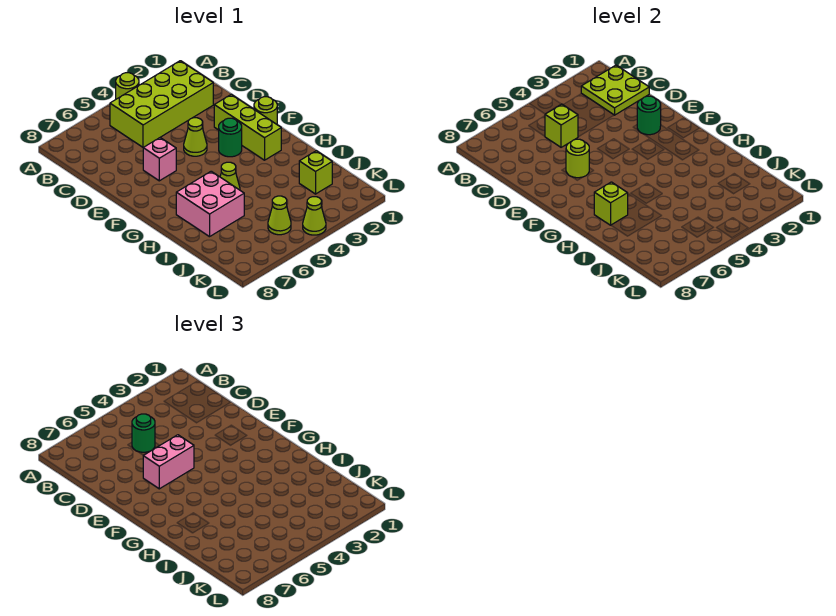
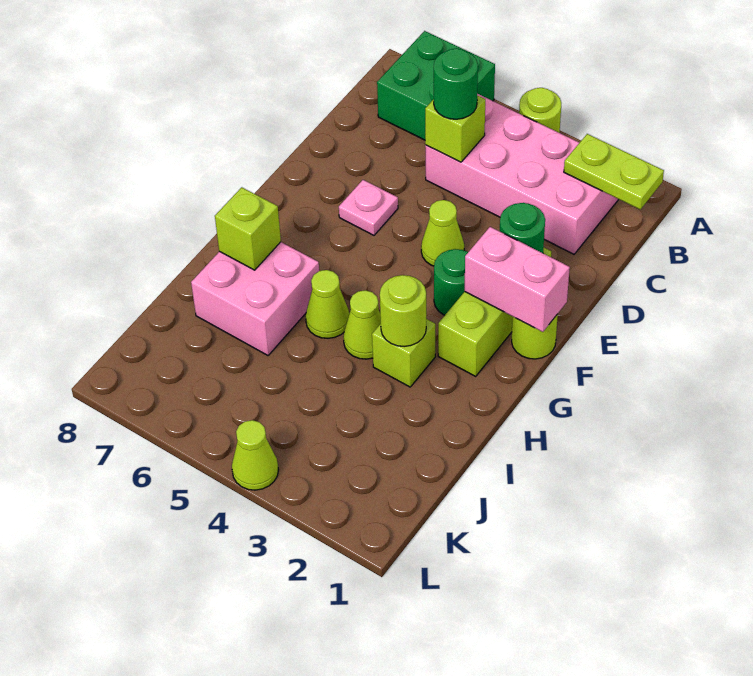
none -> green brick A6:B7 level 1
lime plate B1:C2 level 2 -> lime plate B1:B2 level 2
lime brick B2:C5 level 1 -> pink brick B2:C5 level 1
pink brick E5:E6 level 3 -> pink brick F1:F2 level 2
pink brick E6 level 1 -> pink plate E6 level 1
lime round brick E6 level 2 -> lime round brick H3 level 2
lime brick J2 level 1 -> lime brick H3 level 1
lime cone K5 level 1 -> lime cone H4 level 1

